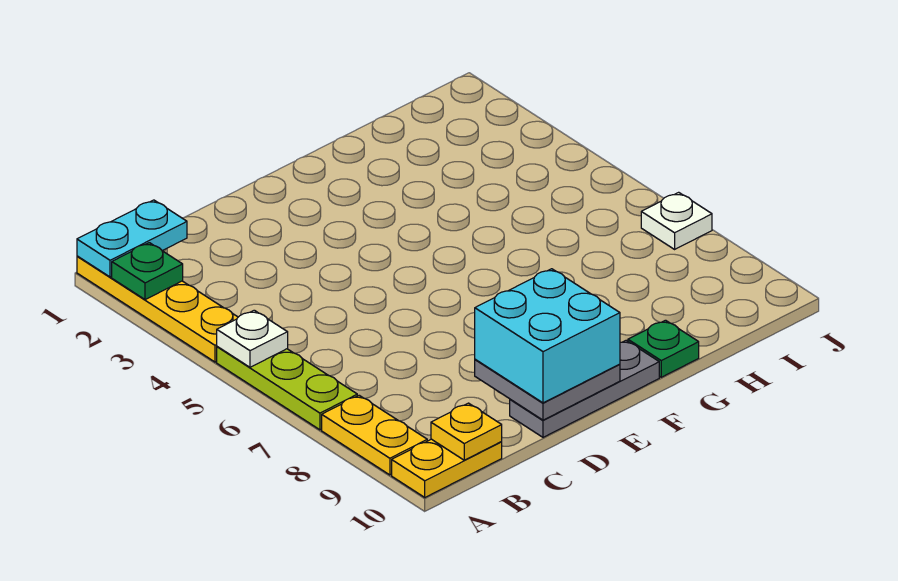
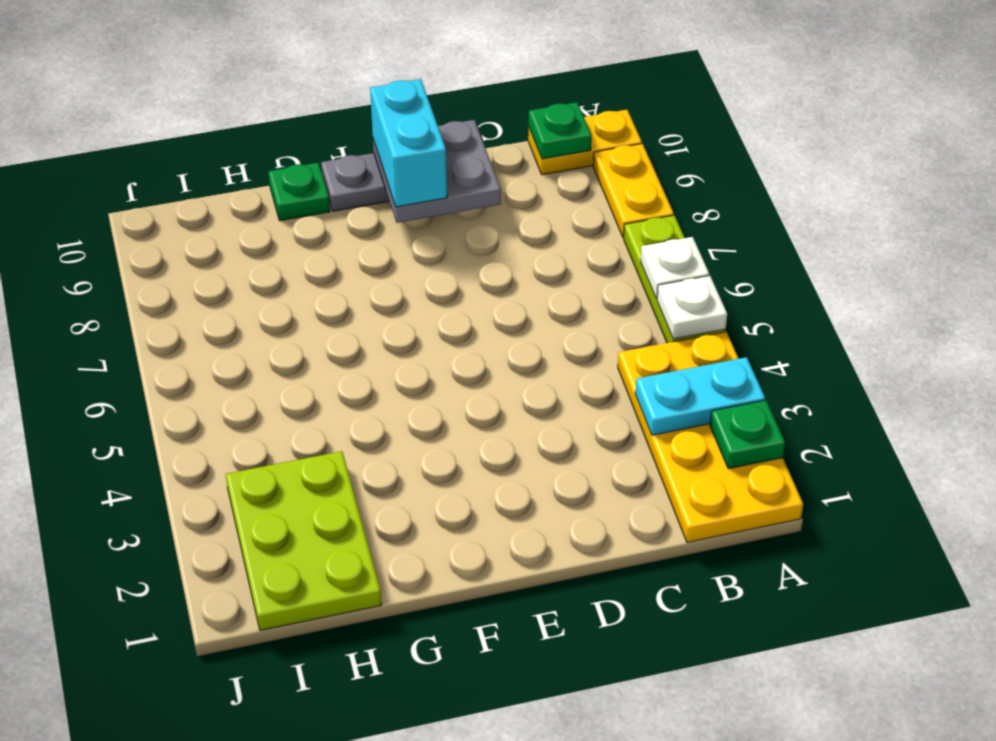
yellow plate A1:A4 level 1 -> yellow plate A1:B4 level 1
cyan plate A1:B1 level 2 -> cyan plate A3:B3 level 2
yellow plate B10 level 2 -> green plate B10 level 2
cyan brick D9:E10 level 3 -> cyan brick E9:E10 level 3
none -> lime plate H1:I3 level 1
white plate J7 level 1 -> white plate A6 level 2

